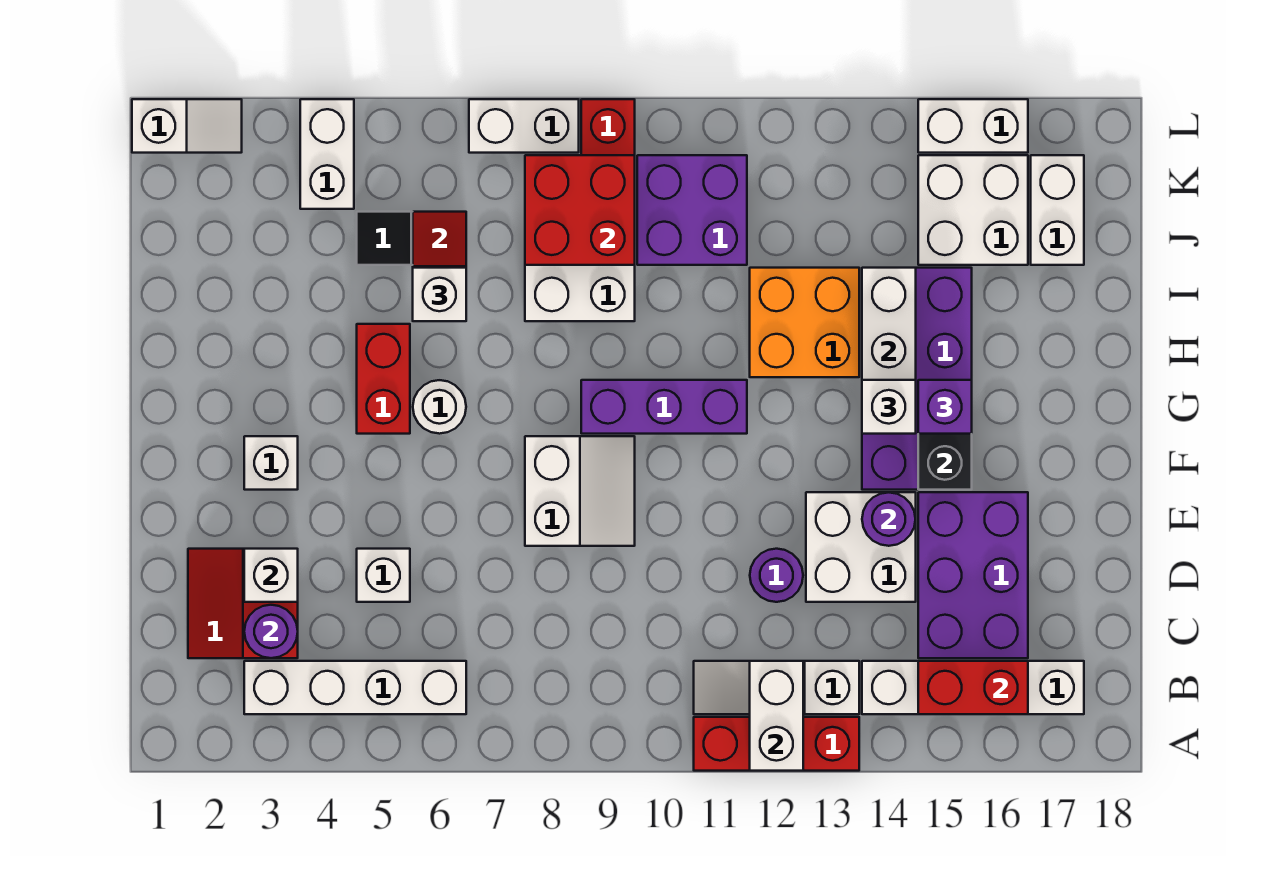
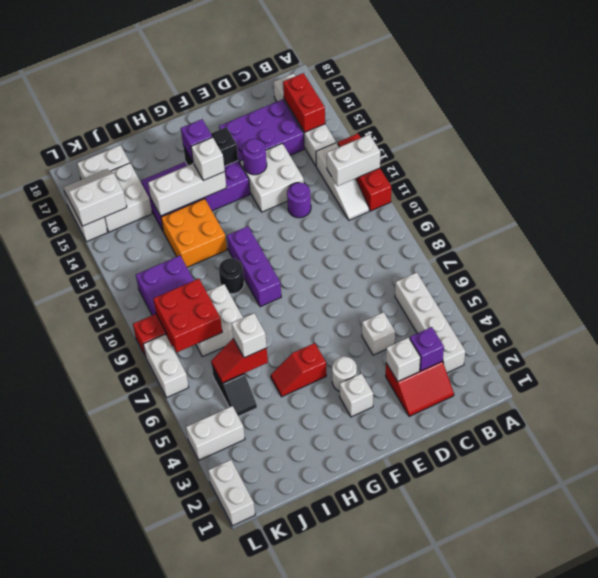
purple round brick C3 level 2 -> purple brick C3 level 2
white slope E8:F9 level 1 top 8 -> white slope K15:L16 level 2 top 15
red brick G5:H5 level 1 -> red slope G5:H5 level 1 top G
white round brick G6 level 1 -> white round brick F4 level 1
none -> black round brick H10 level 1
white slope L1:L2 level 1 top 1 -> white brick L1:L2 level 1

